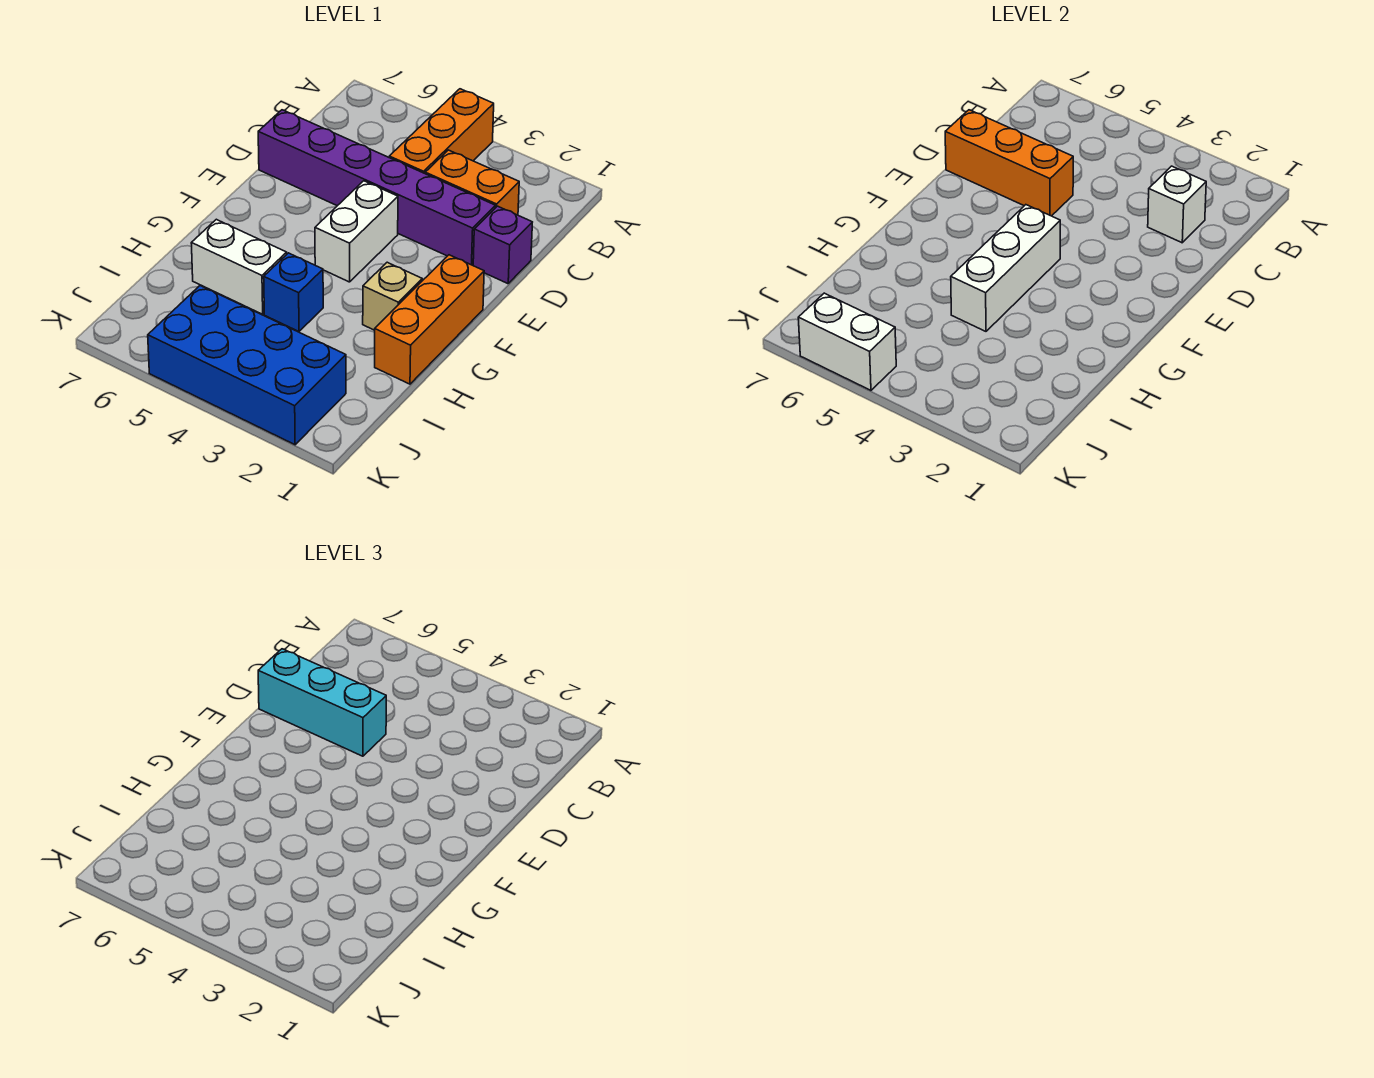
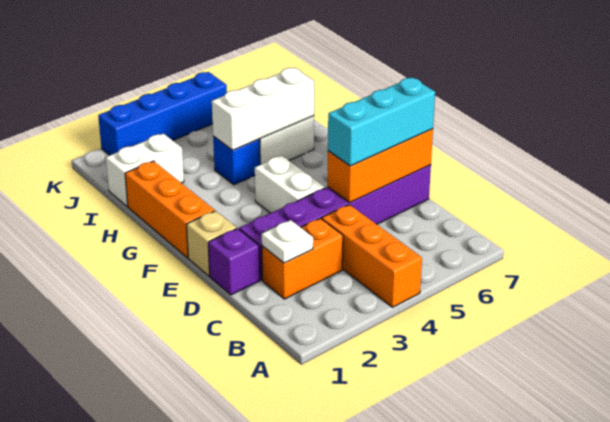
white brick C2 level 2 -> white plate C2 level 2
white brick F4:H4 level 2 -> white brick H4:H6 level 2
tan brick G2 level 1 -> tan brick E1 level 1
blue brick J2:K5 level 1 -> blue brick K2:K5 level 1
white brick K5:K6 level 2 -> white brick I1:I2 level 1

